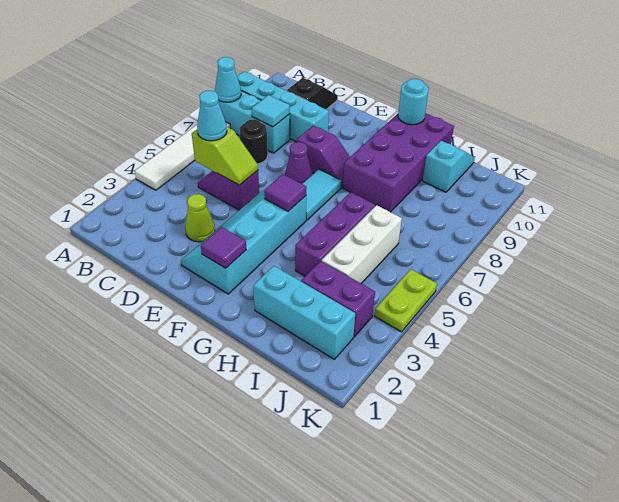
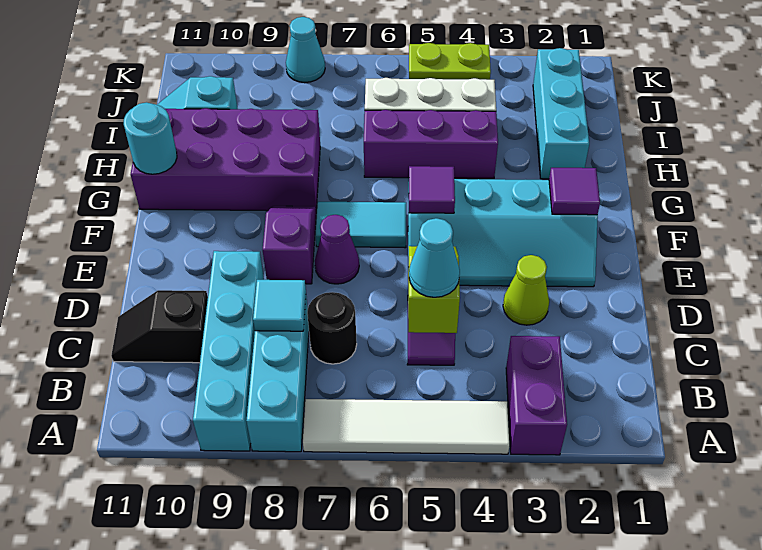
cyan cone A8 level 2 -> cyan cone K8 level 1
purple brick I3:J3 level 1 -> purple brick A3:B3 level 1

